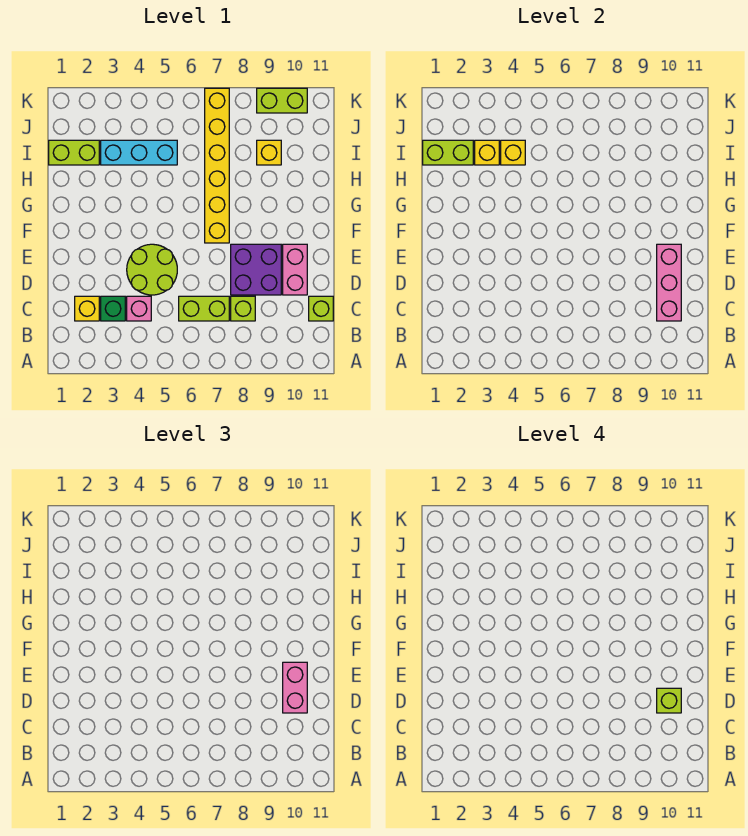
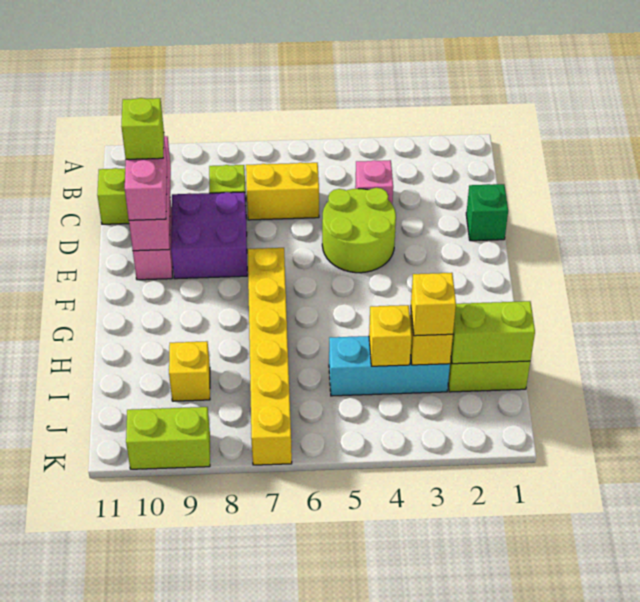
yellow brick C2 level 1 -> yellow brick I3 level 3
green brick C3 level 1 -> green brick D1 level 1
lime brick C6:C7 level 1 -> yellow brick C6:C7 level 1

